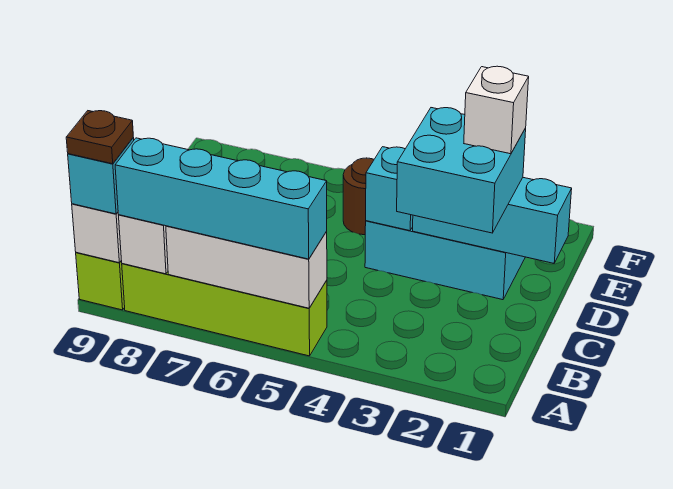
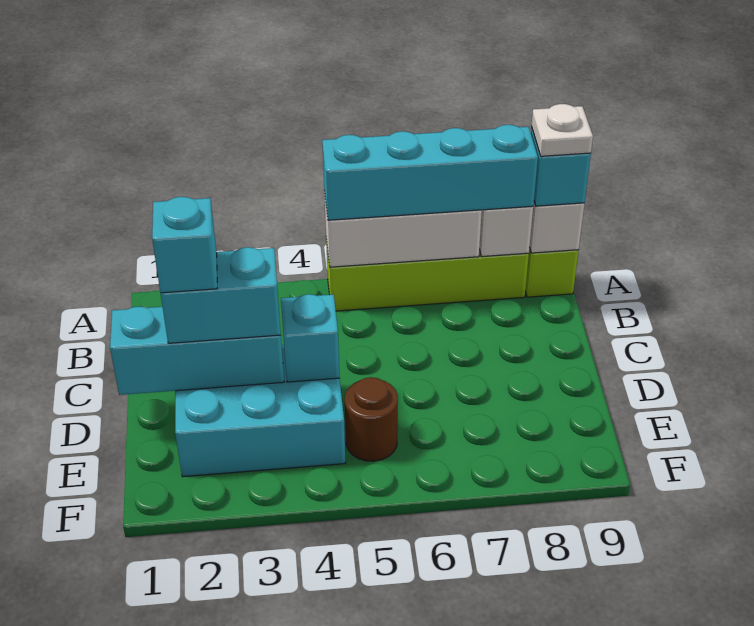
brown plate A9 level 4 -> white plate A9 level 4
cyan brick C2:D3 level 3 -> cyan brick D2:D3 level 3
white brick D2 level 4 -> cyan brick D2 level 4

